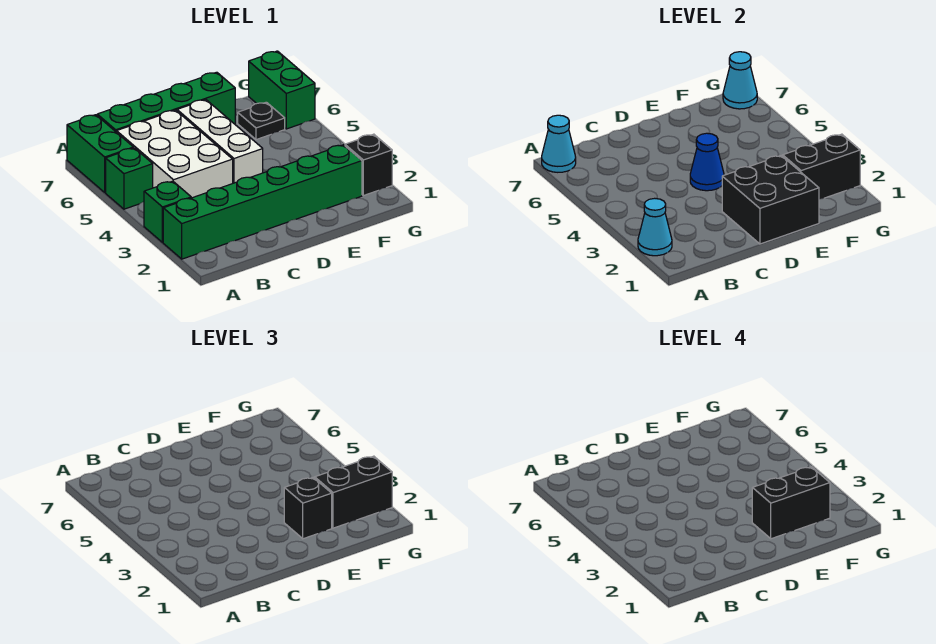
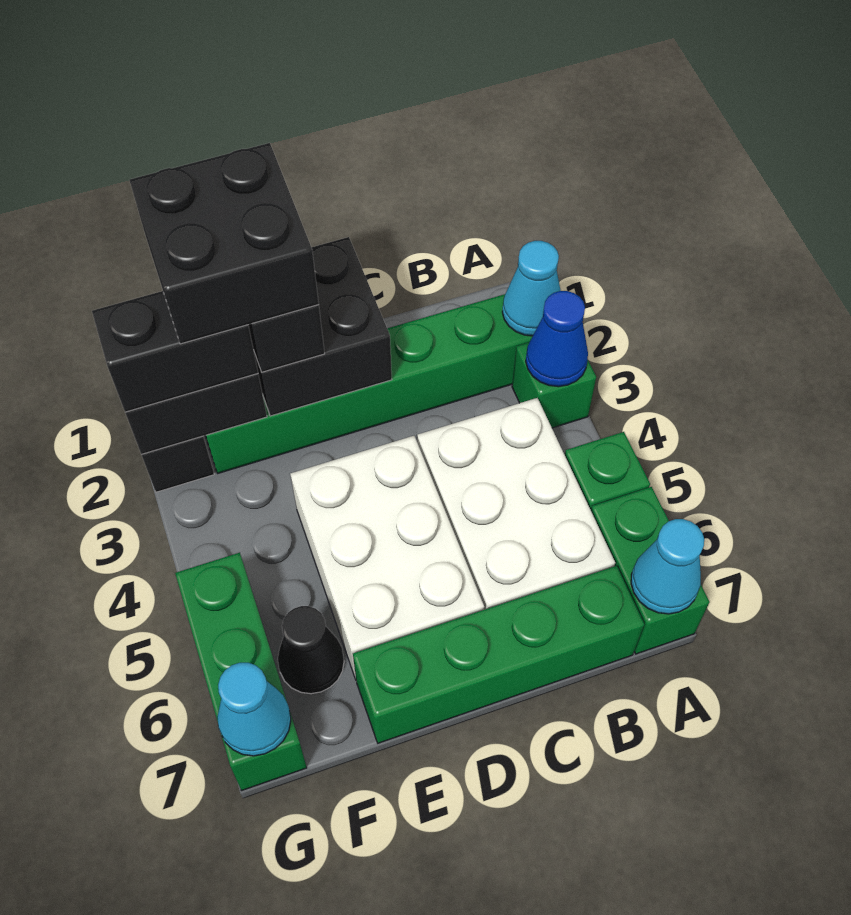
white brick D4:D6 level 1 -> white brick D4:E6 level 1
blue cone D4 level 2 -> blue cone A3 level 2
black brick E2:F2 level 4 -> black brick E1:F2 level 4
black plate F6 level 1 -> black cone F6 level 1
green brick G6:G7 level 1 -> green brick G5:G7 level 1

